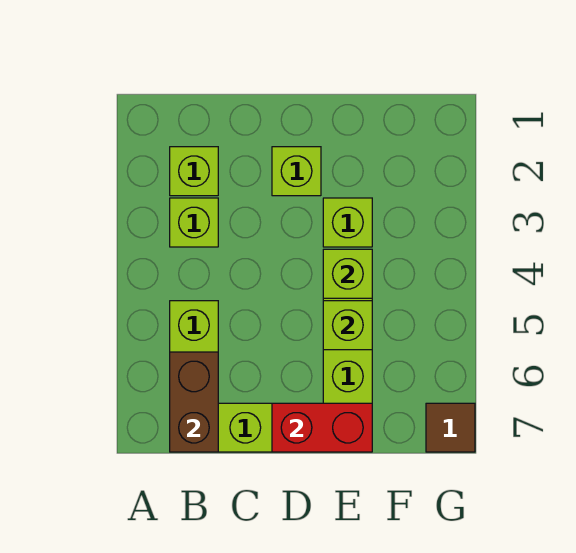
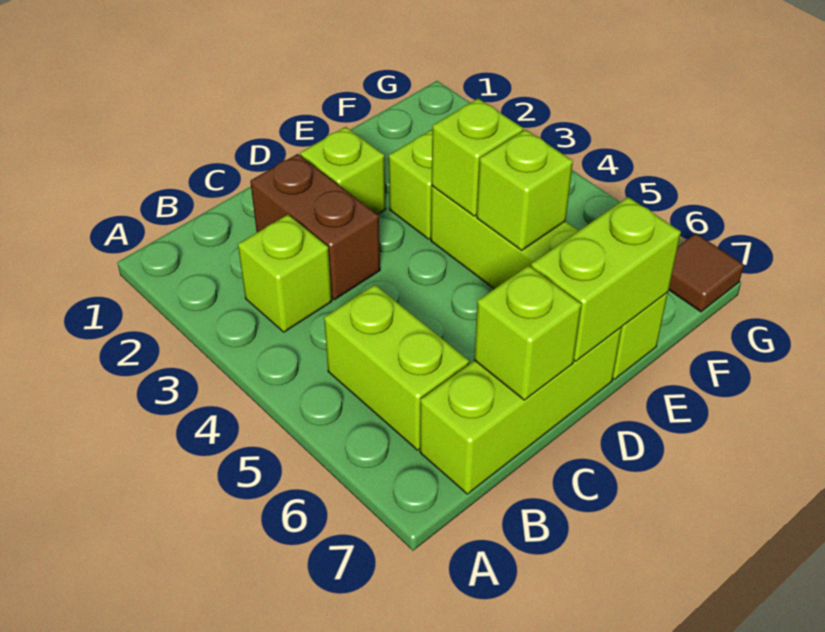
lime brick B2 level 1 -> lime brick C7 level 2
brown brick B6:B7 level 2 -> brown brick C2:C3 level 1
red brick D7:E7 level 2 -> lime brick D7:E7 level 2

